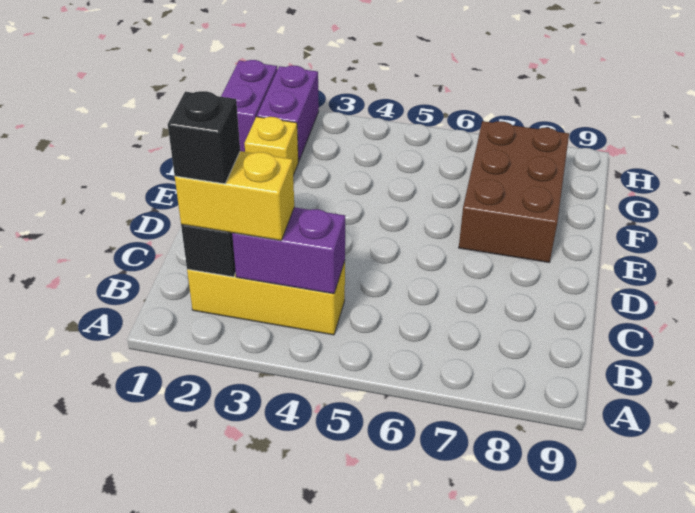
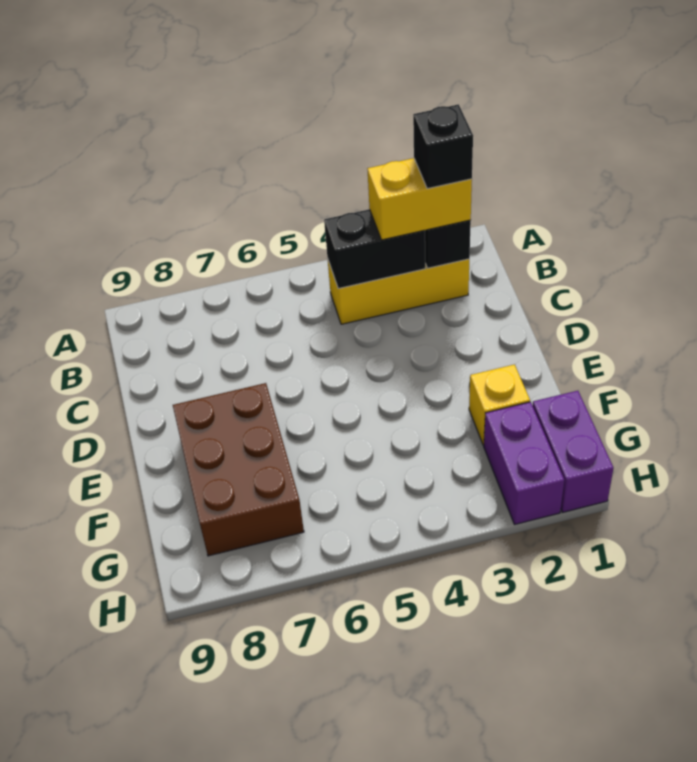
purple brick B3:B4 level 2 -> black brick B3:B4 level 2

